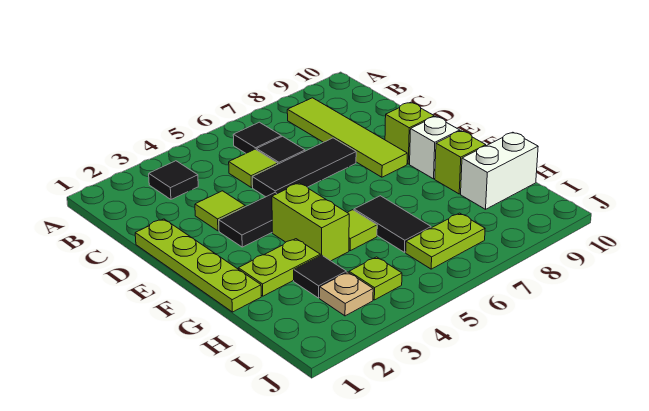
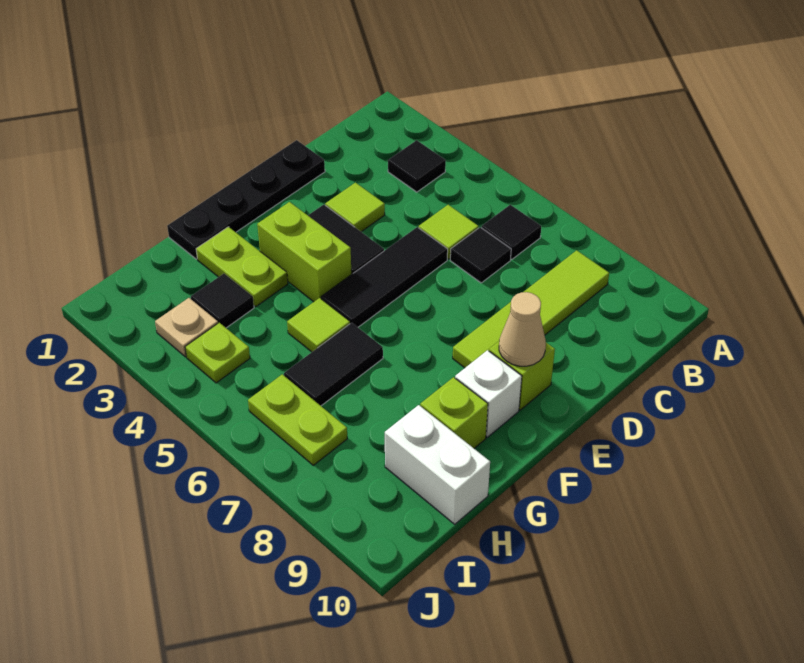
lime plate D1:G1 level 1 -> black plate D1:G1 level 1
black tile D5:D7 level 1 -> black tile D5:F5 level 1
none -> tan cone E9 level 2
lime brick F4:G4 level 1 -> lime brick F3:F4 level 1

